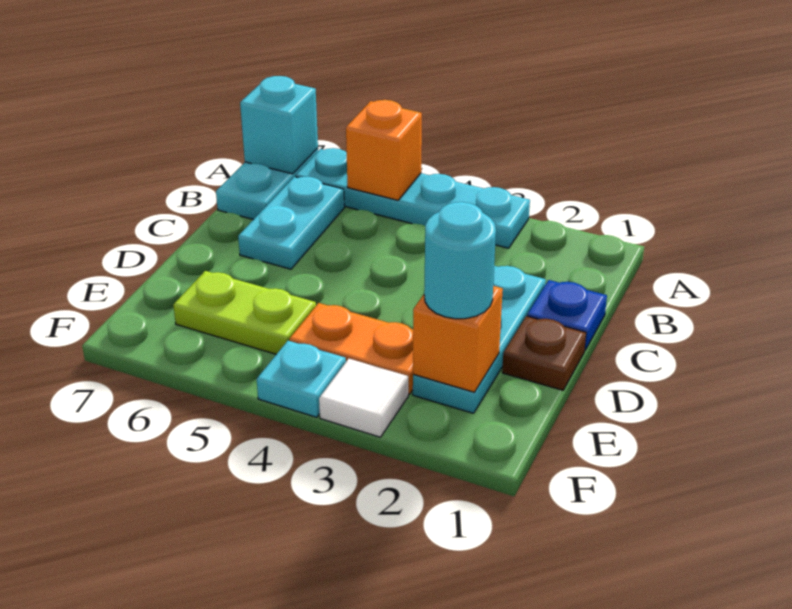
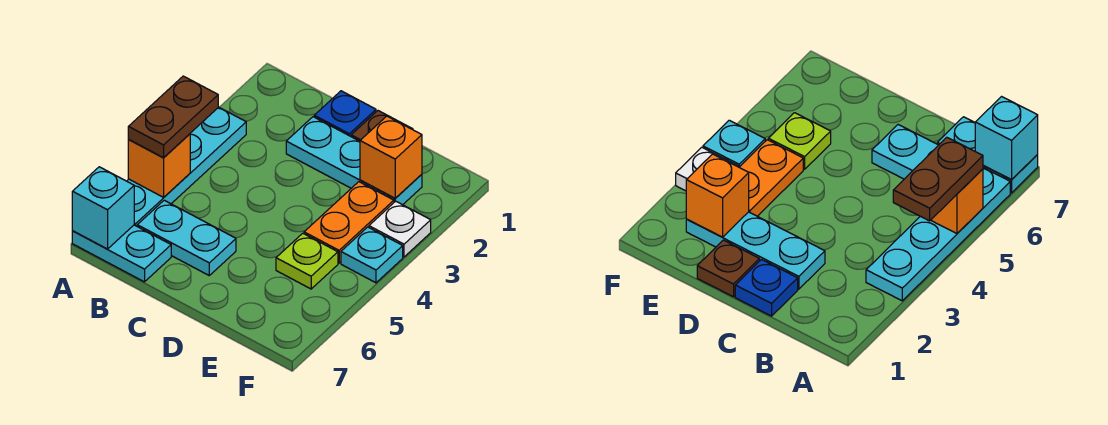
none -> brown plate A4:A5 level 3
cyan round brick E2 level 3 -> none
lime plate E5:E6 level 1 -> lime plate E5 level 1
white tile F3 level 1 -> white plate F3 level 1

